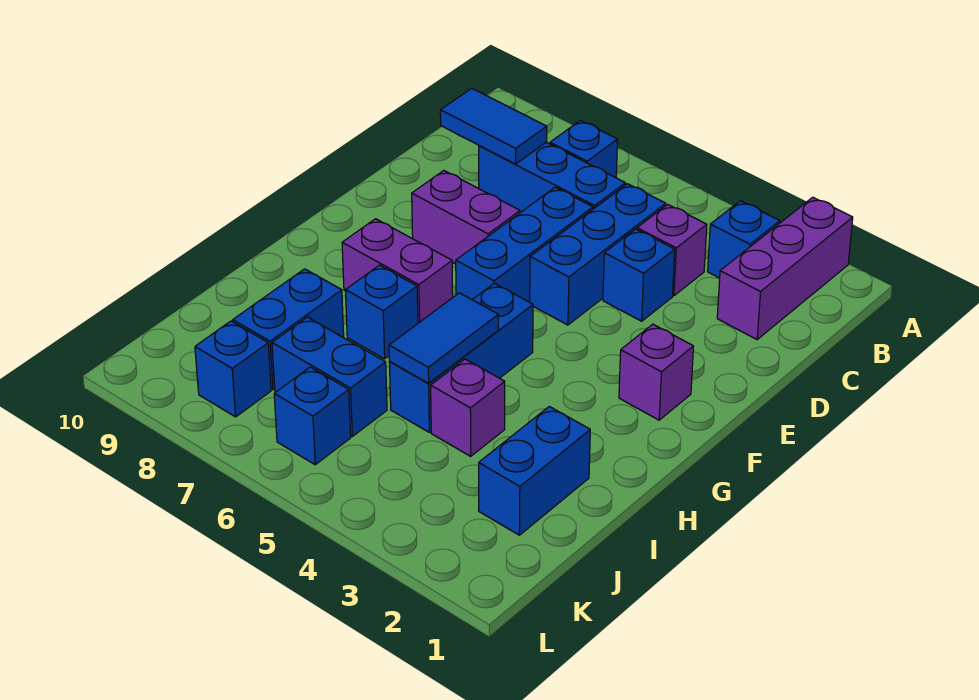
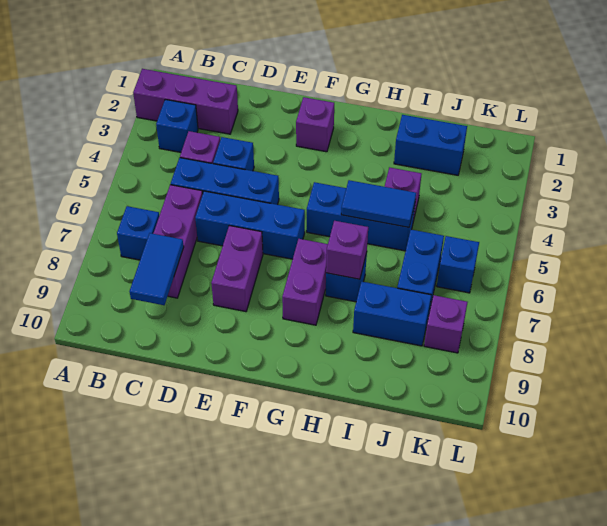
blue brick C6:C8 level 1 -> purple brick C6:C8 level 1
none -> purple brick H7 level 2
blue brick K8 level 1 -> purple brick K8 level 1

